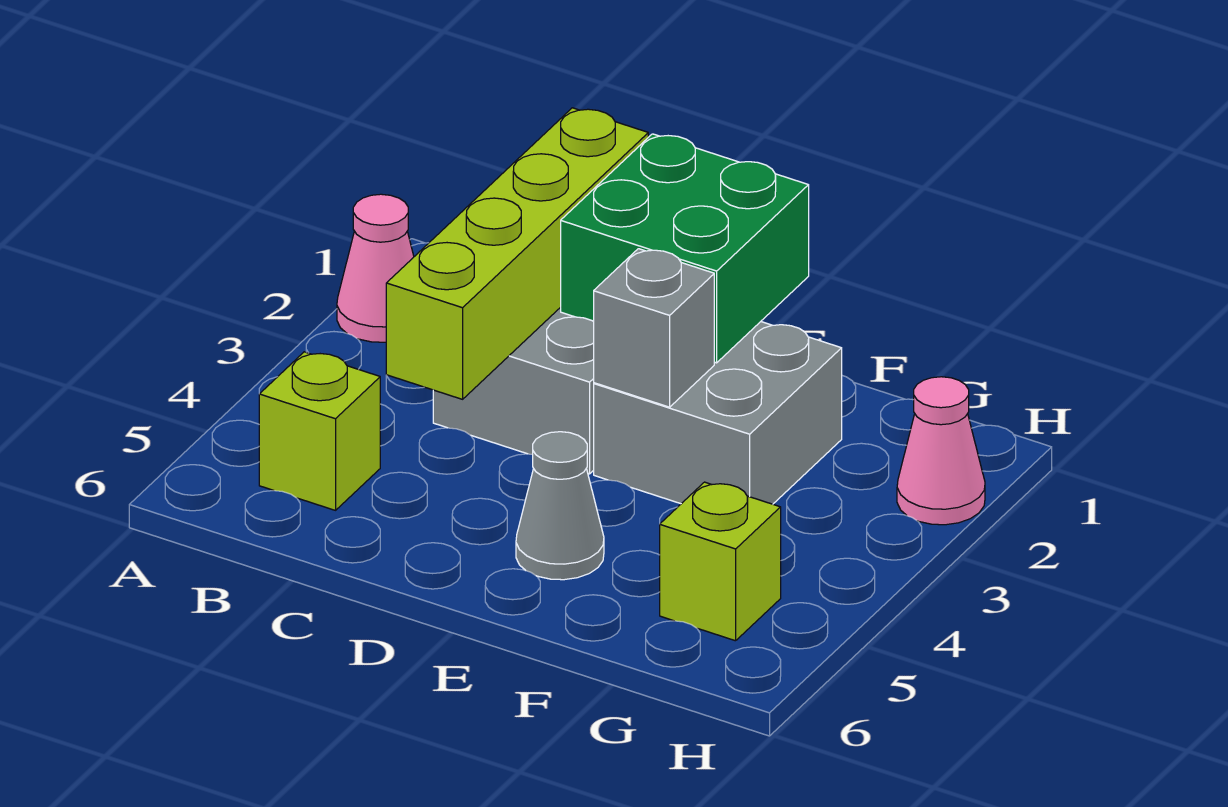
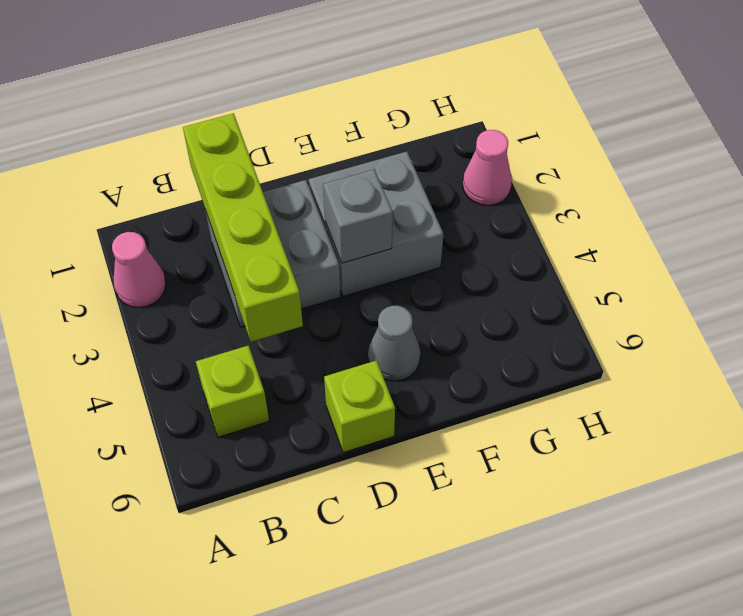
green brick D1:E2 level 2 -> none
lime brick G5 level 1 -> lime brick D6 level 1

